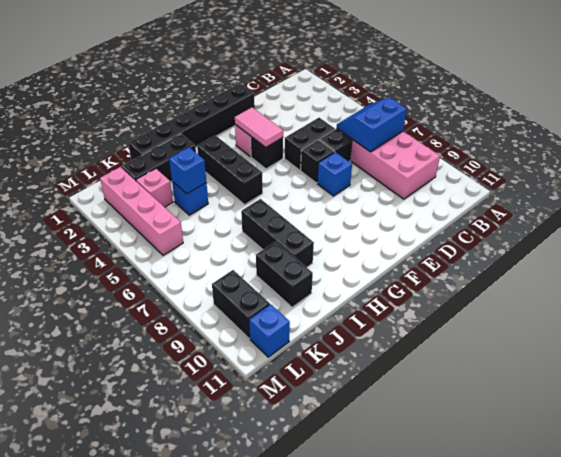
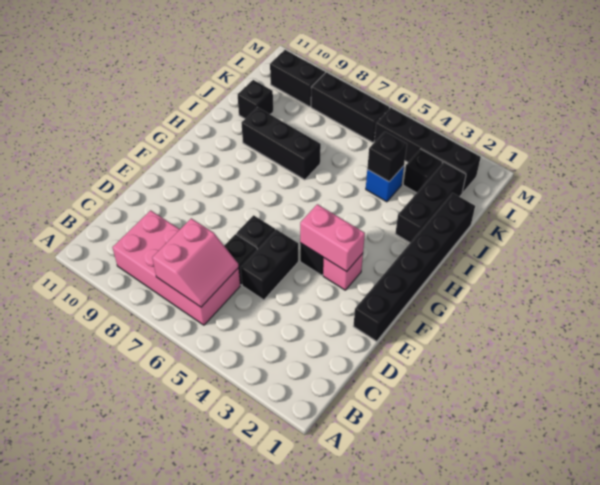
blue slope B6:C7 level 2 top 7 -> pink slope B6:C7 level 2 top 7
blue brick E7 level 1 -> none
pink tile F3:F4 level 2 -> pink brick F3:F4 level 2
black brick H3:H5 level 1 -> black brick L6:L8 level 1
blue brick J4 level 2 -> black brick J4 level 2
black brick J9:J10 level 1 -> black brick J10 level 1
pink brick K3 level 1 -> black brick K3 level 1
pink brick L2:L5 level 1 -> black brick L2:L5 level 1
blue brick L11 level 1 -> none

